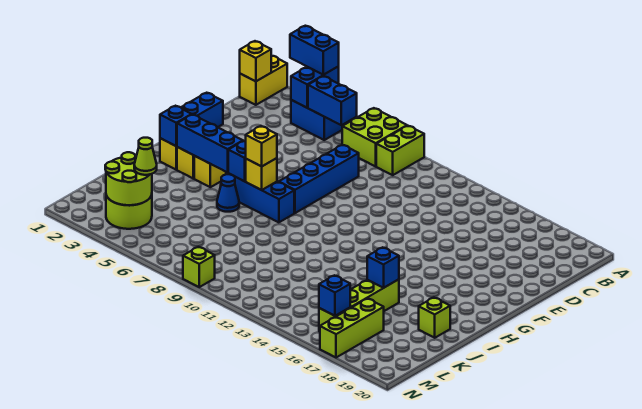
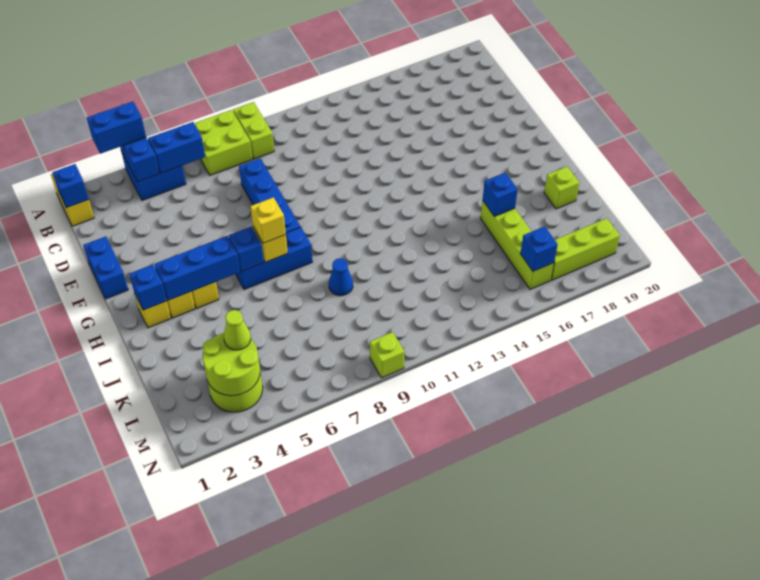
yellow brick B1 level 2 -> blue brick B1 level 2
blue cone I6 level 1 -> blue cone J9 level 1
lime brick L17:N17 level 1 -> lime brick M17:M19 level 1

